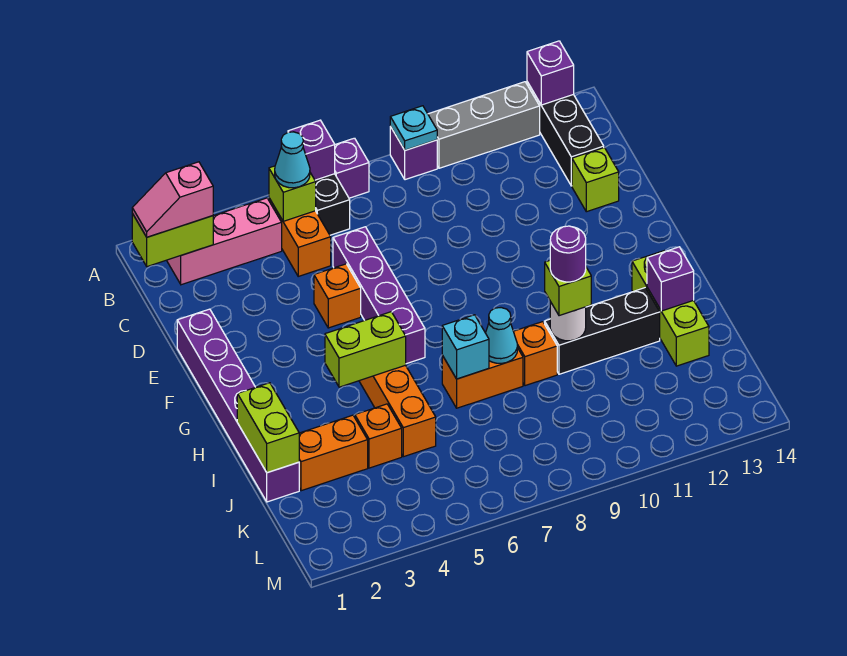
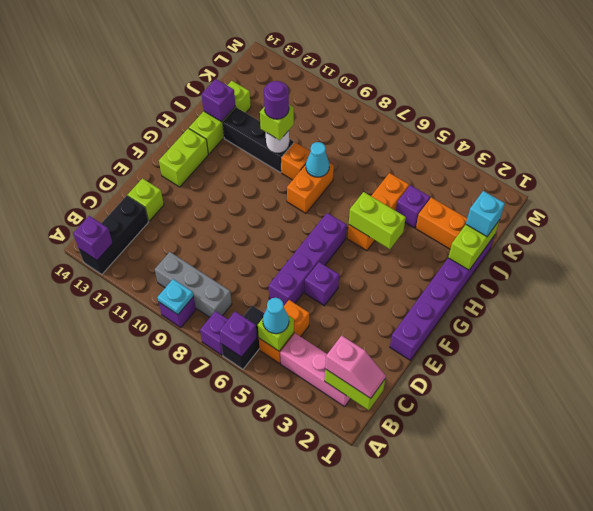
grey brick A10:A12 level 1 -> grey brick B8:B10 level 1
orange brick E5 level 1 -> purple brick E5 level 1
none -> lime brick F13:G13 level 1
orange brick I7:I8 level 1 -> orange brick H8:I8 level 1
cyan brick I7 level 2 -> cyan brick J1 level 3
orange brick J4 level 1 -> purple brick J4 level 1

